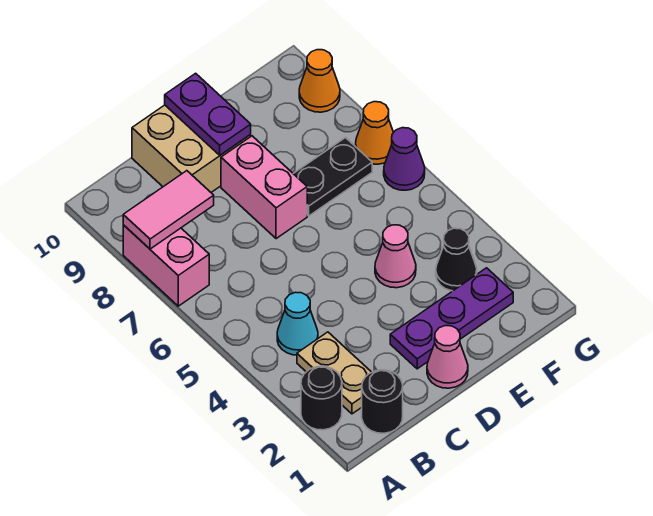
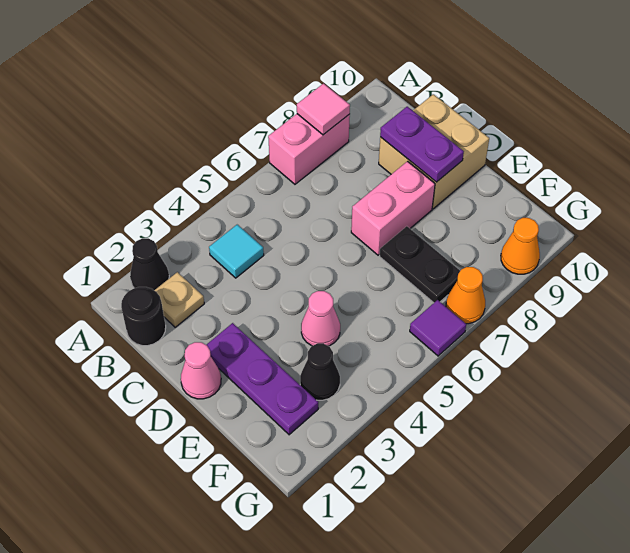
black round brick A2 level 1 -> black cone A2 level 1
pink tile A8:B8 level 2 -> pink tile A8 level 2
tan plate B2:B3 level 1 -> tan plate B2 level 1
cyan cone B4 level 1 -> cyan tile B4 level 1
purple plate D9:D10 level 2 -> purple plate C9:D9 level 2
purple cone G6 level 1 -> purple tile G6 level 1

